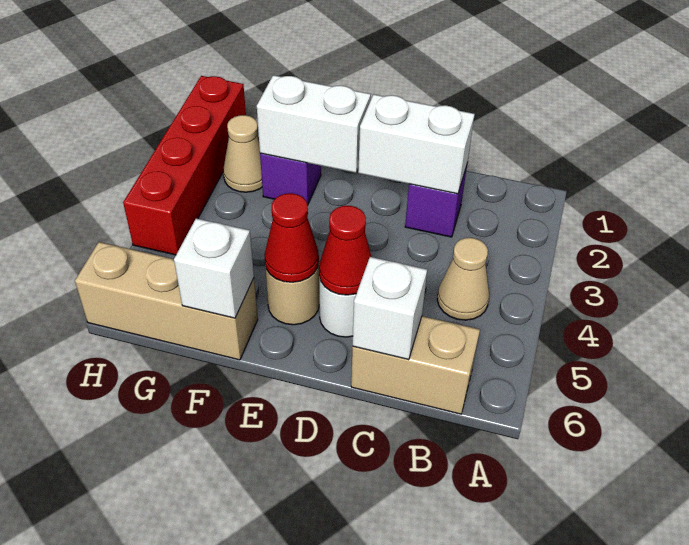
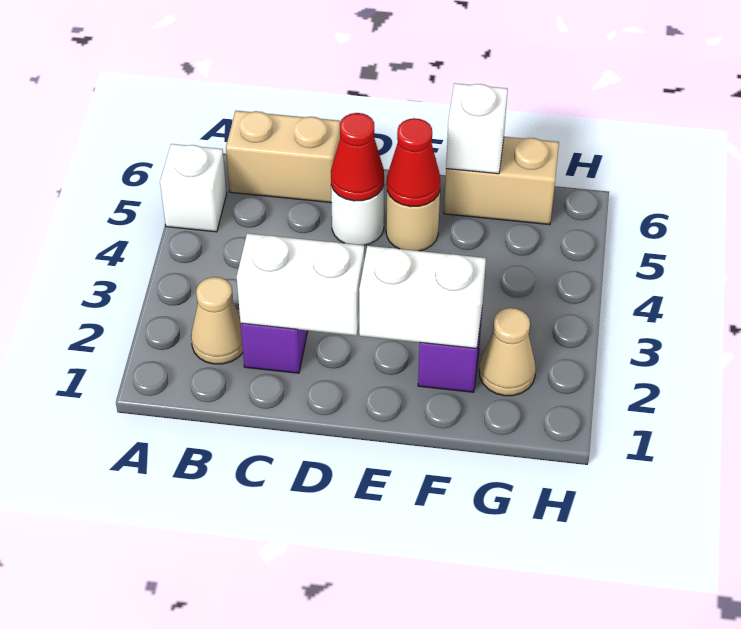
tan cone B4 level 1 -> tan cone B2 level 1
white brick C6 level 2 -> white brick A5 level 1
tan brick F6:H6 level 1 -> tan brick F6:G6 level 1
red brick H1:H4 level 1 -> none

